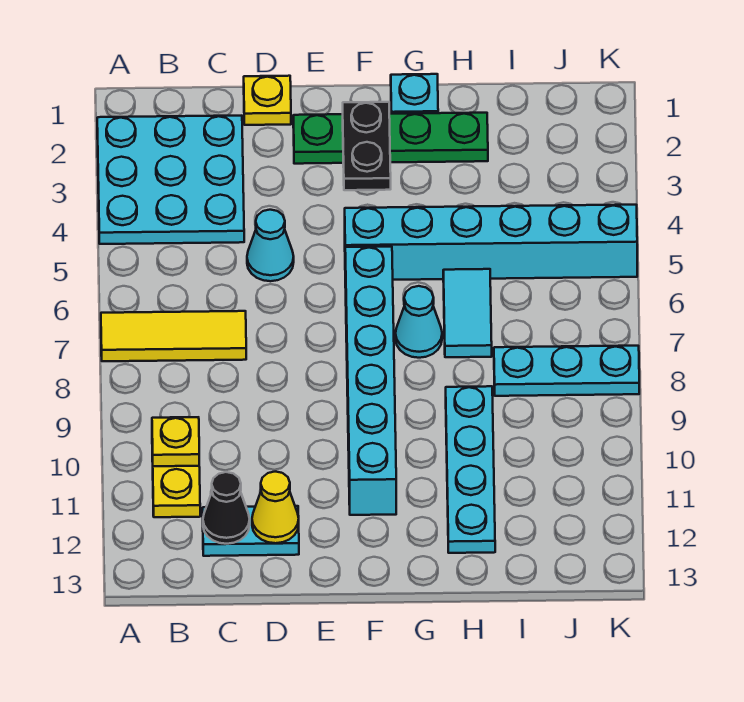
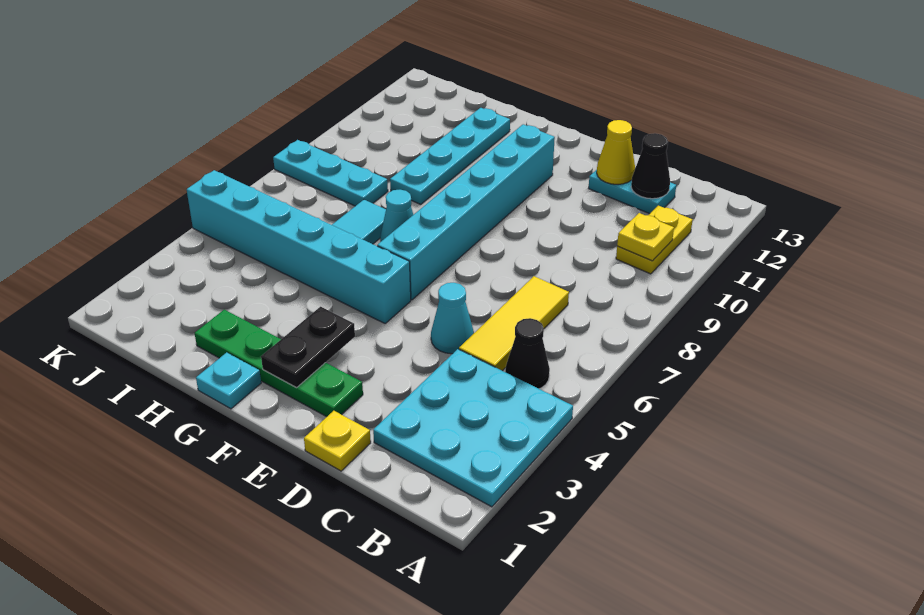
yellow tile A7:C7 level 1 -> yellow tile C5:C7 level 1
none -> black cone B5 level 1

